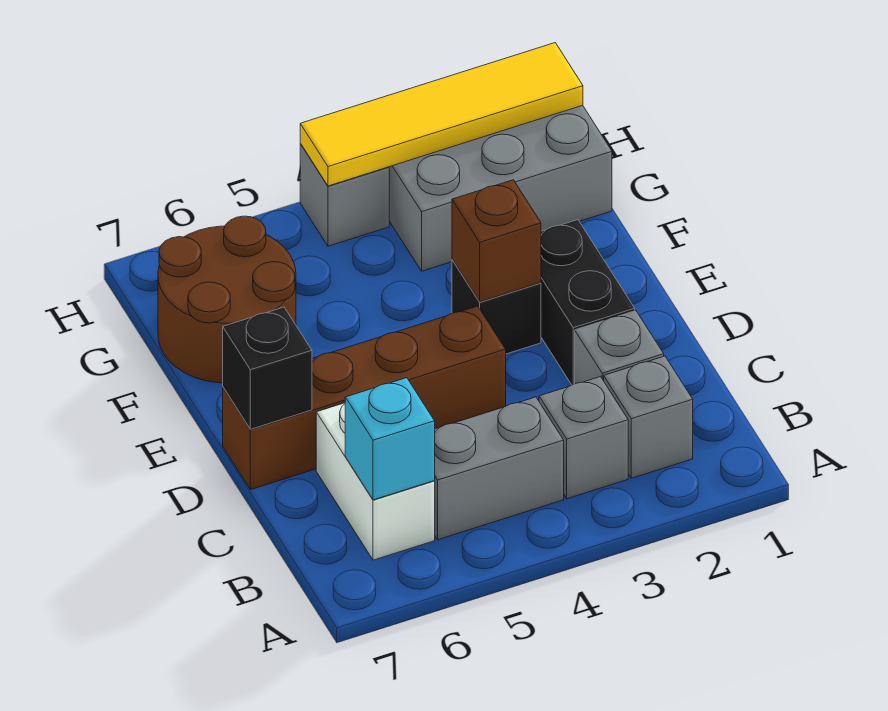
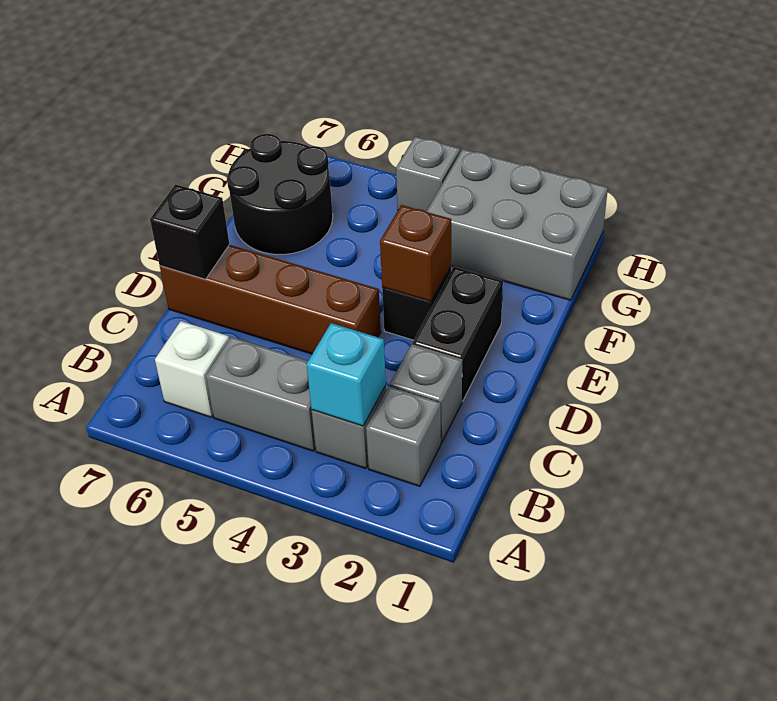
white brick B6:C6 level 1 -> white brick B6 level 1
cyan brick B6 level 2 -> cyan brick B3 level 2
brown round brick F6:G7 level 1 -> black round brick F6:G7 level 1
yellow tile H1:H4 level 2 -> none

